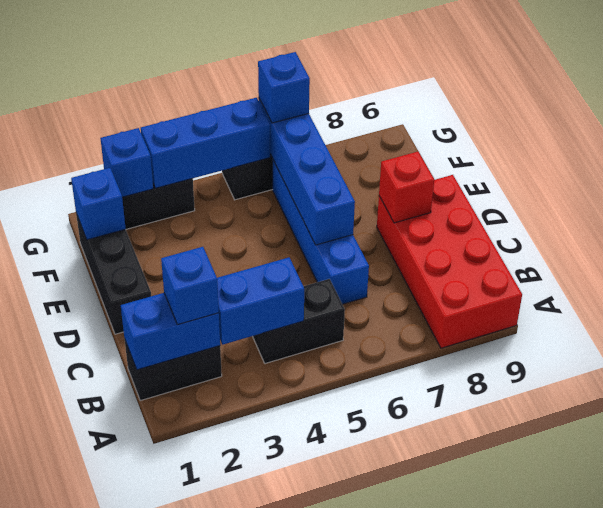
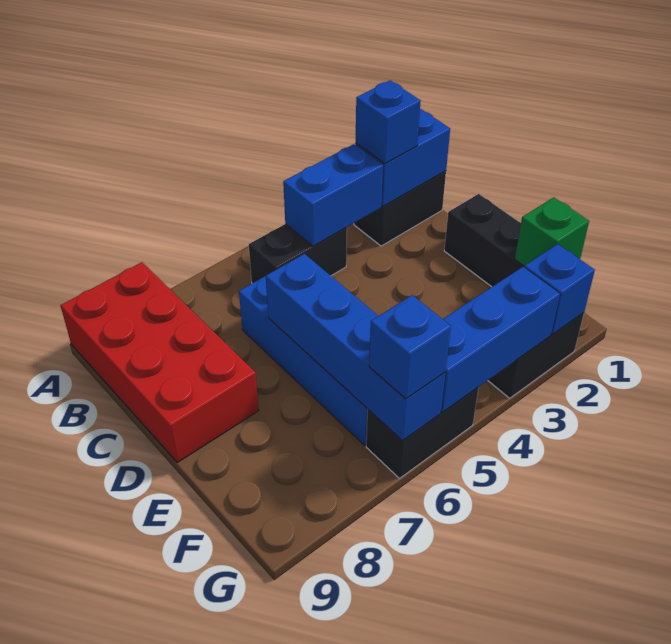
red brick D8 level 2 -> none
blue brick F1 level 2 -> green brick F1 level 2

